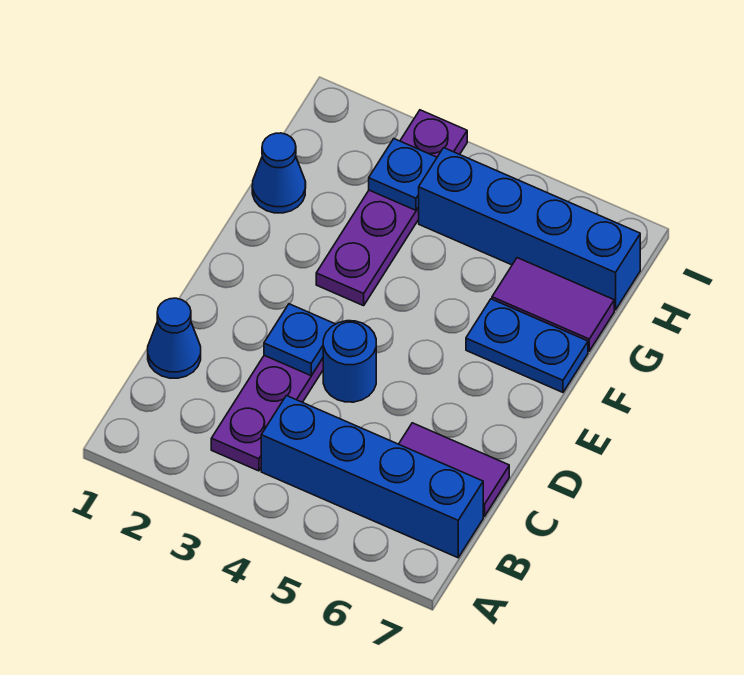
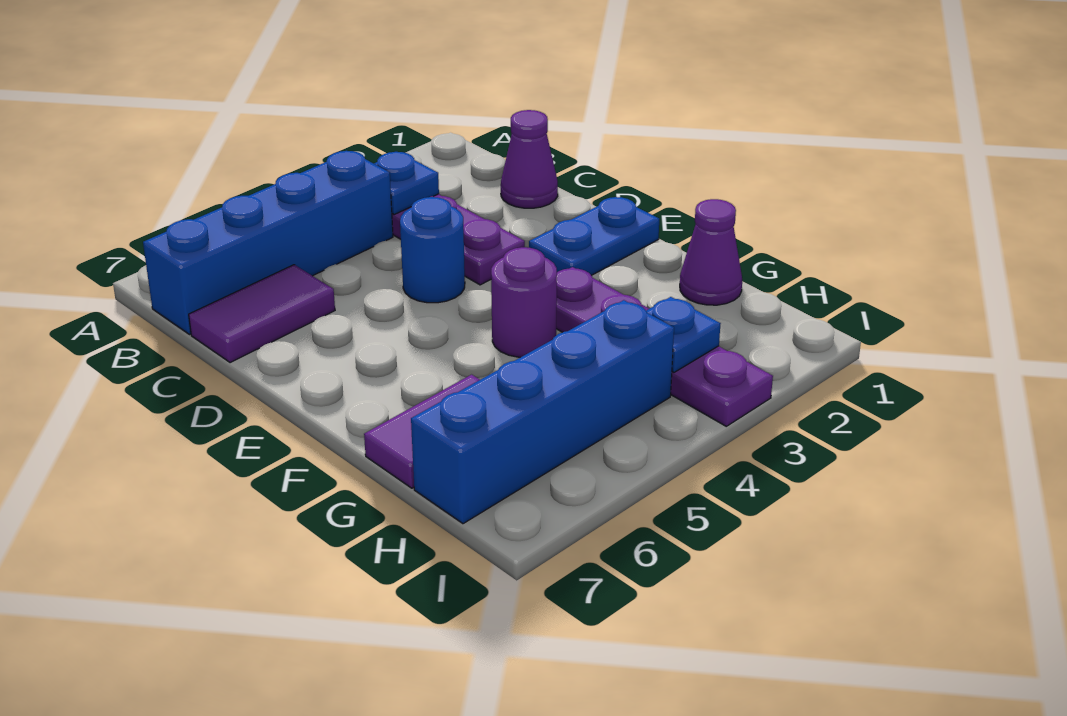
blue cone C1 level 1 -> purple cone C1 level 1
blue plate D3 level 2 -> blue plate B3 level 2
none -> purple round brick F4 level 1
blue plate F6:F7 level 1 -> blue plate E1:E2 level 1
blue cone G1 level 1 -> purple cone G1 level 1

